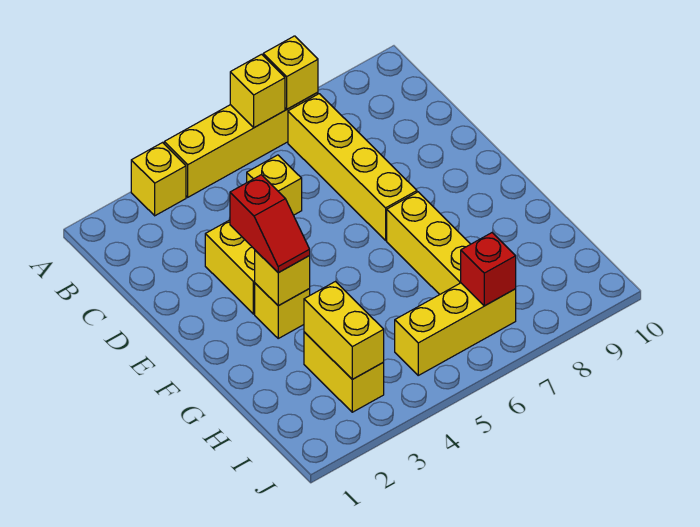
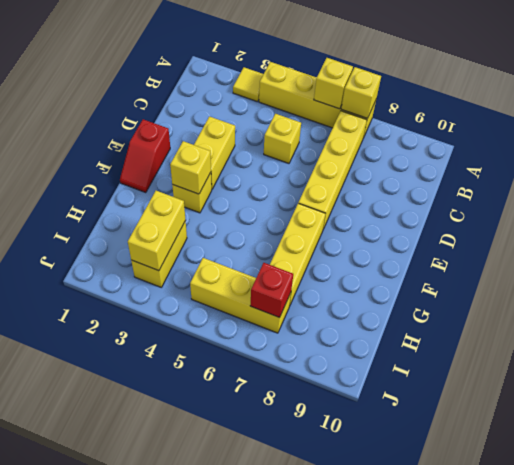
yellow brick A3 level 1 -> yellow tile A3 level 1
red slope E3:F3 level 3 top E -> red slope E1:F1 level 1 top E

